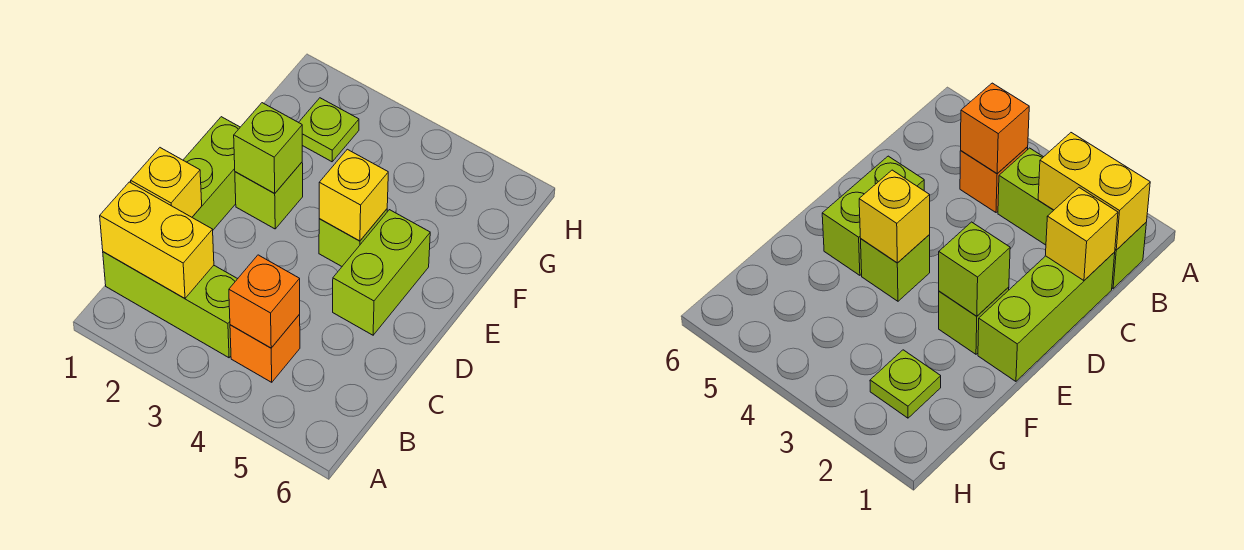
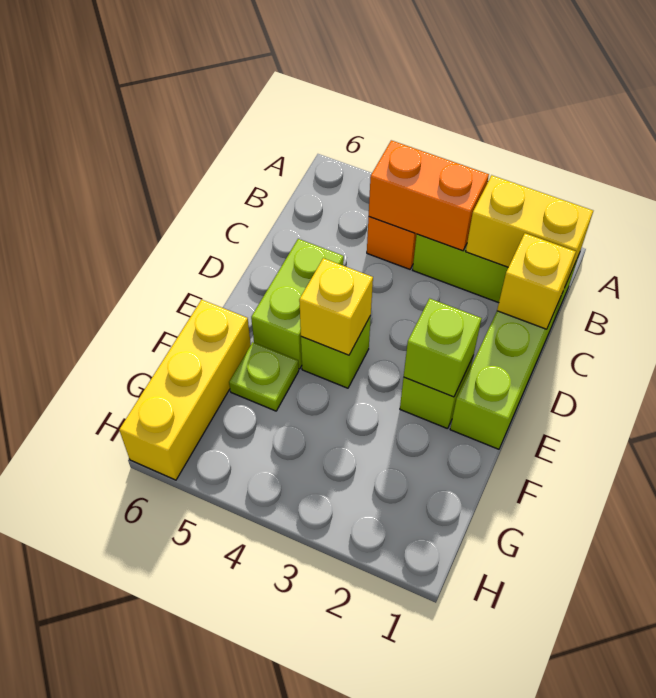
orange brick B4 level 2 -> orange brick B3:B4 level 2
none -> yellow brick F6:H6 level 1
lime plate G2 level 1 -> lime plate F5 level 1

